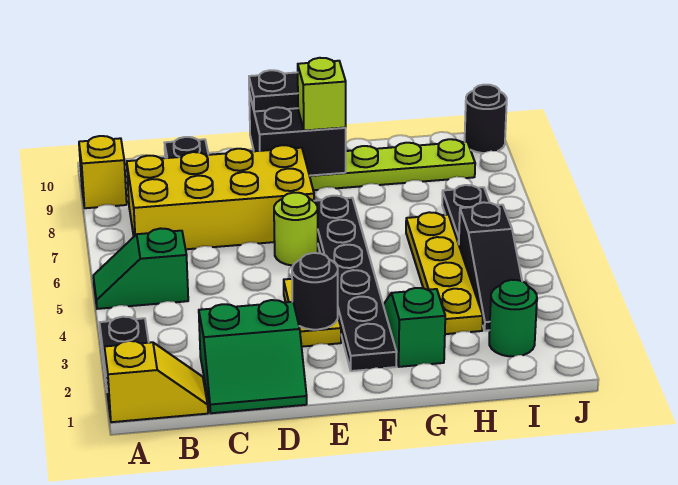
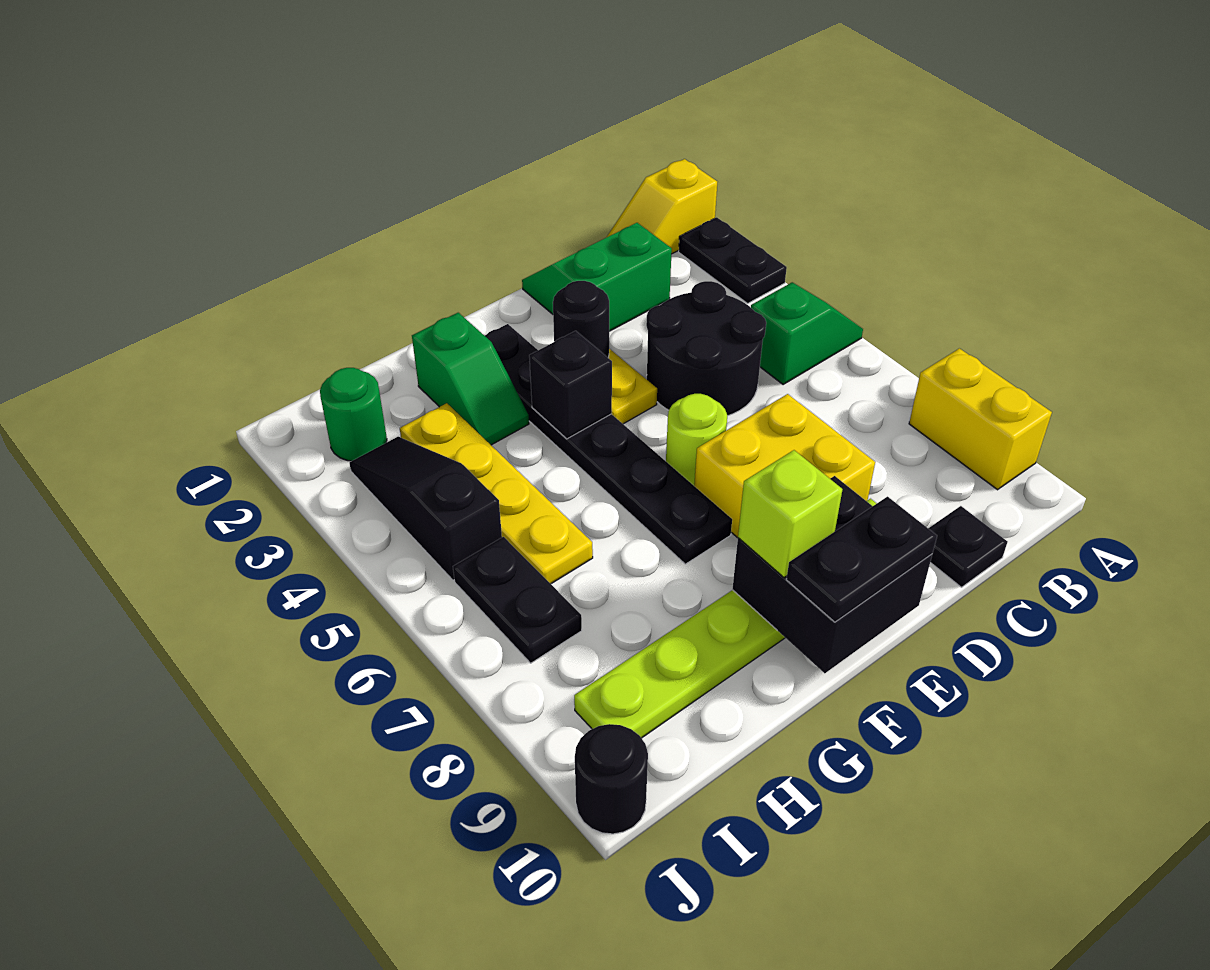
yellow brick A9 level 1 -> yellow brick A8:A9 level 1
yellow brick B7:E8 level 1 -> yellow brick D7:E8 level 1
none -> black round brick C4:D5 level 1
none -> black brick F4 level 2

